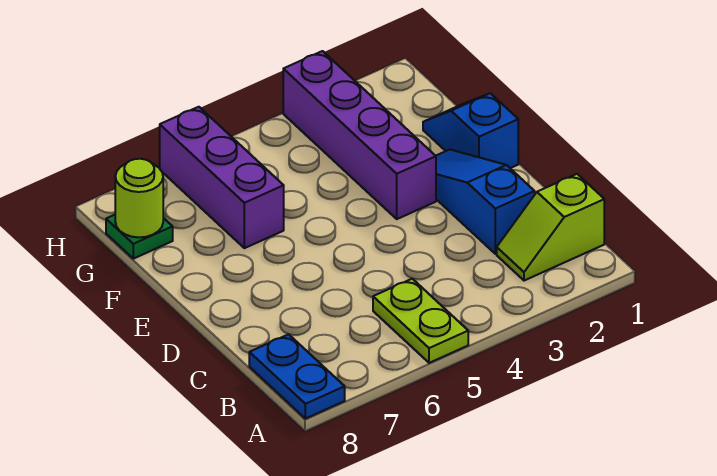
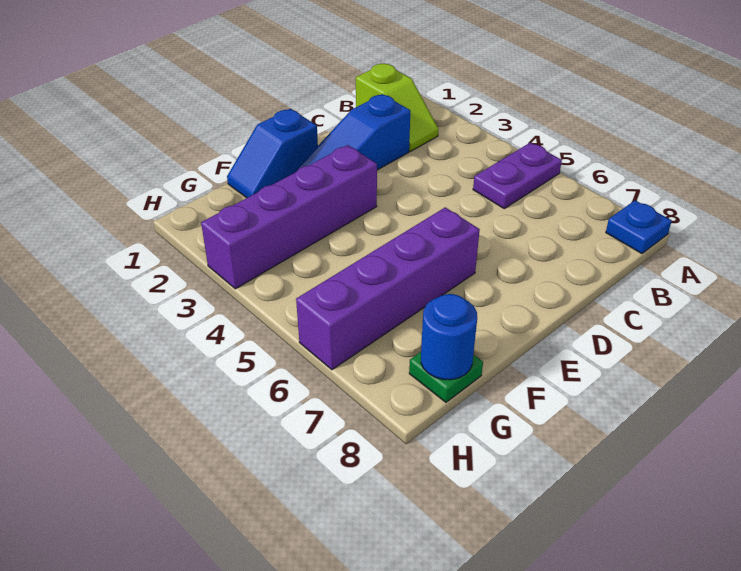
lime plate A5:B5 level 1 -> purple plate A5:B5 level 1
blue plate A8:B8 level 1 -> blue plate A8 level 1
purple brick F6:H6 level 1 -> purple brick E6:H6 level 1
lime round brick G8 level 2 -> blue round brick G8 level 2

